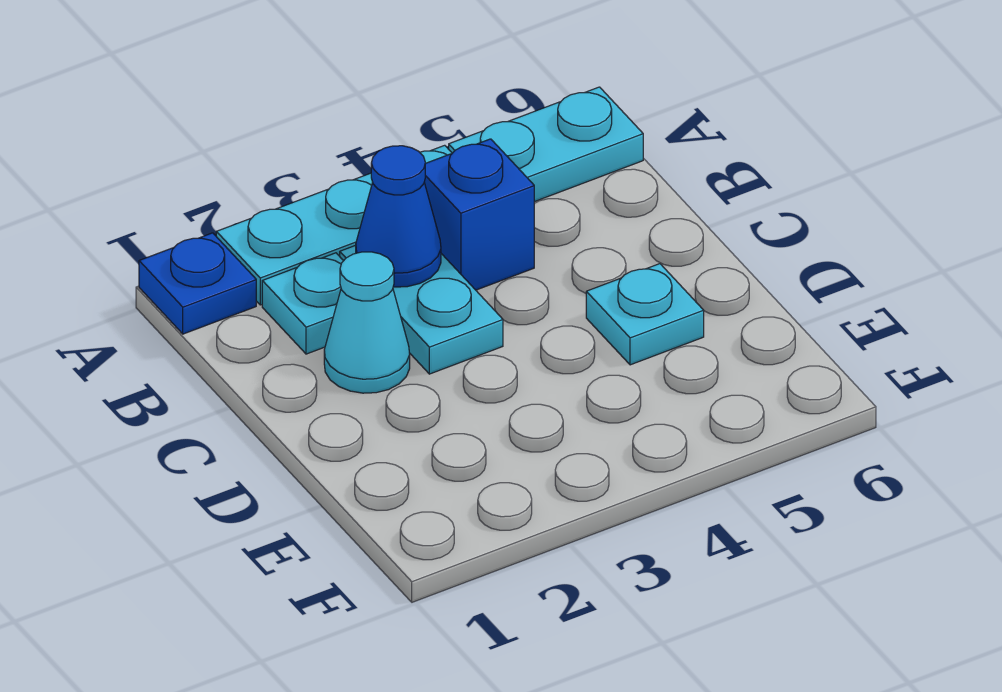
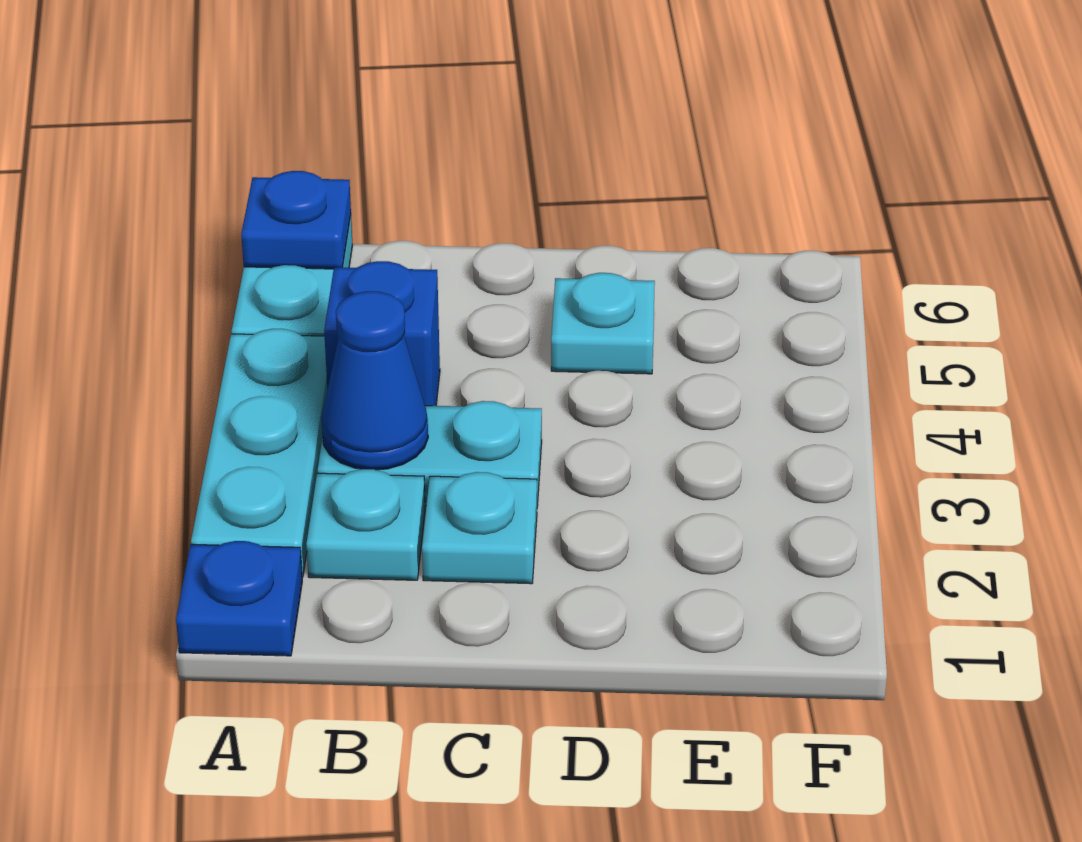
none -> blue plate A6 level 2
cyan cone C2 level 1 -> cyan plate C2 level 1

